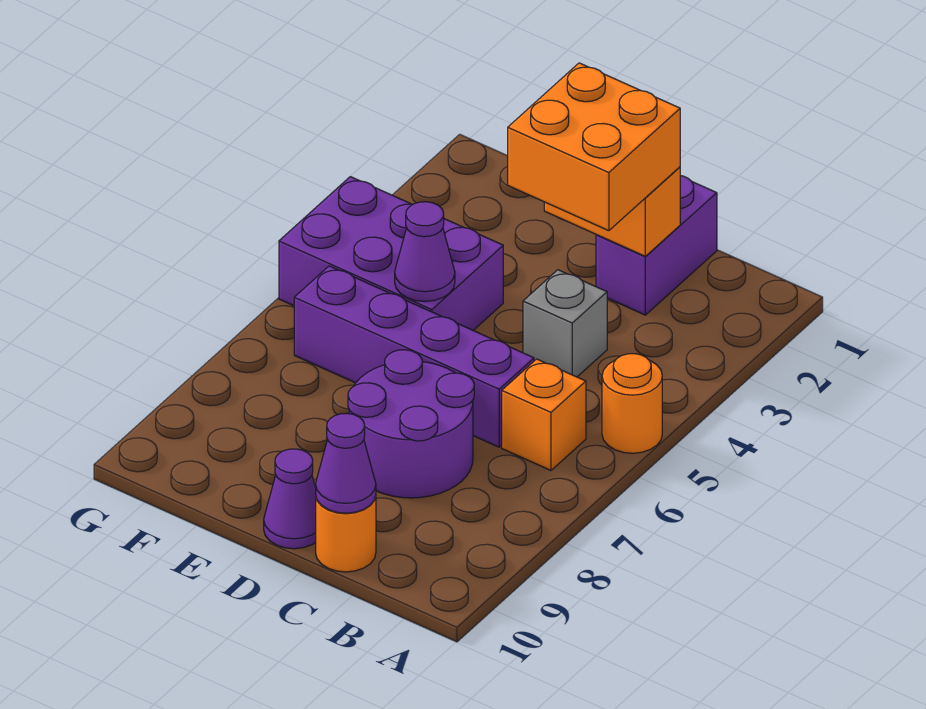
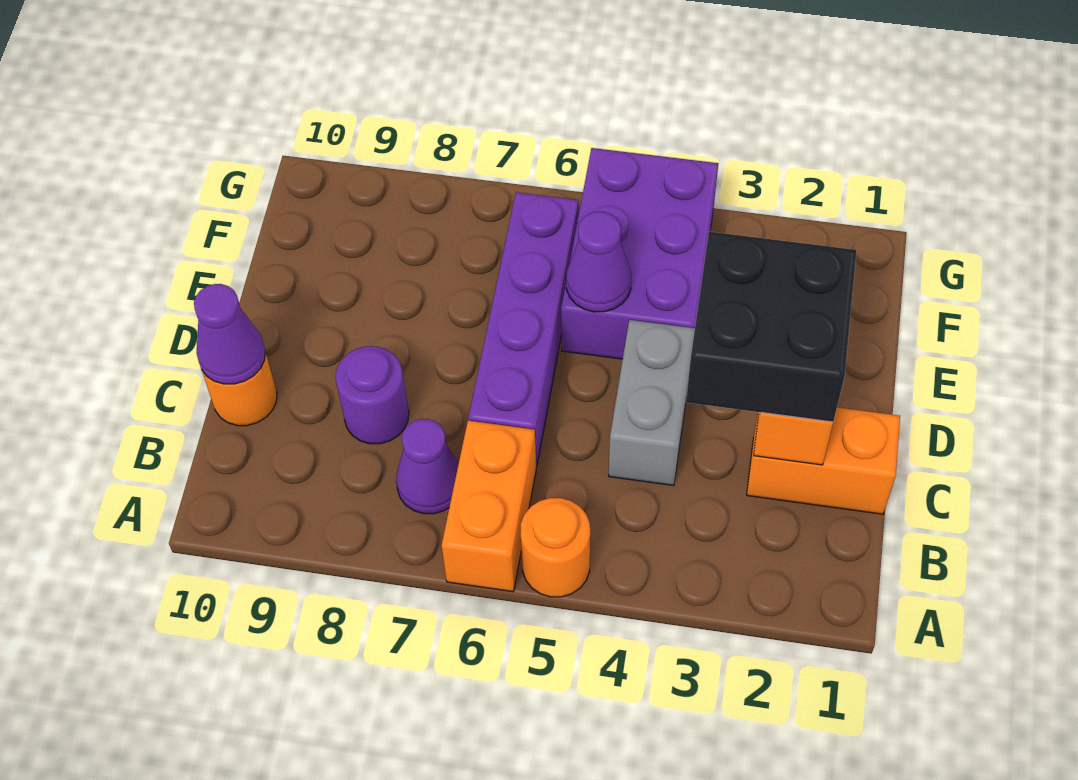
orange brick B6 level 1 -> orange brick A6:B6 level 1
purple brick C1:C2 level 1 -> orange brick C1:C2 level 1
orange brick C2:D3 level 3 -> black brick C2:D3 level 3
grey brick C4 level 1 -> grey brick C4:D4 level 1
purple round brick C7:D8 level 1 -> purple round brick C8 level 1
purple cone D10 level 1 -> purple cone B7 level 1

